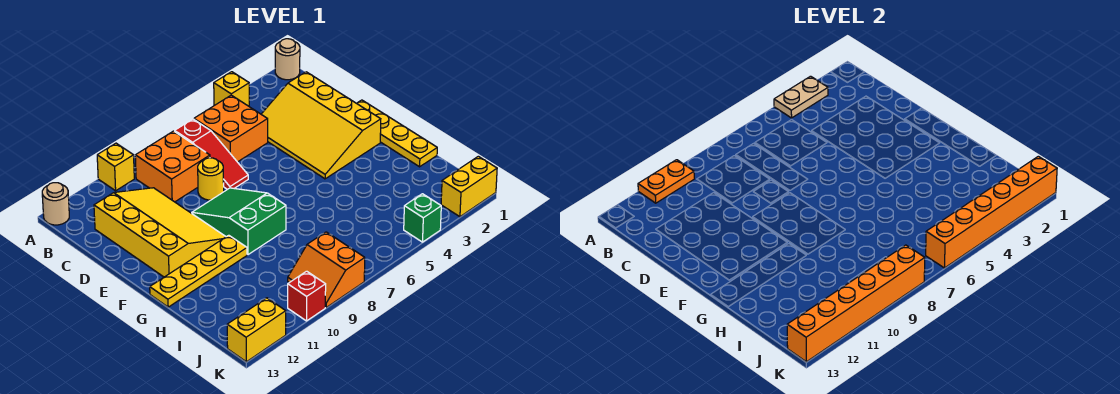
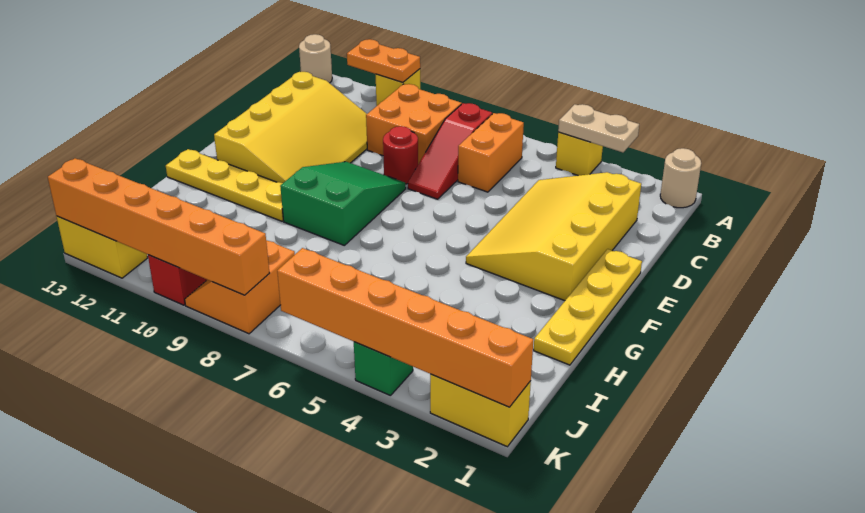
orange brick B5:C6 level 1 -> orange brick B6:C6 level 1
yellow round brick D8 level 1 -> red round brick D8 level 1

